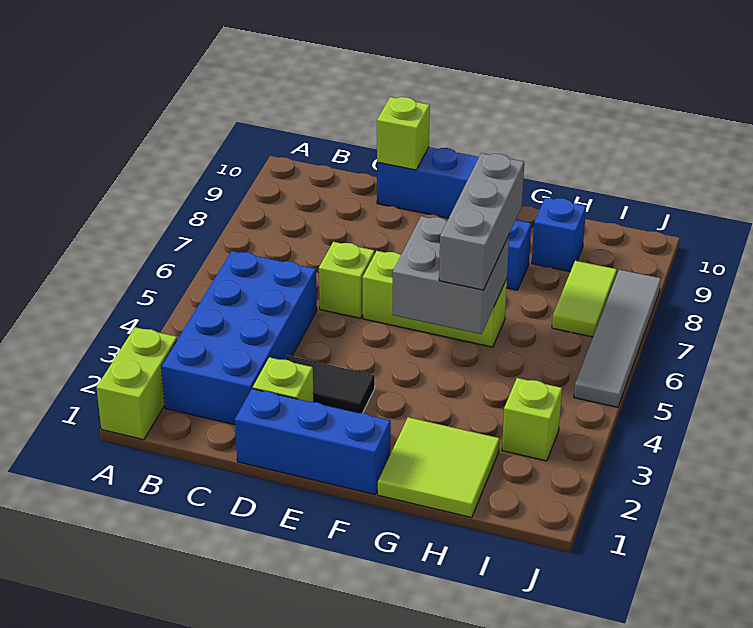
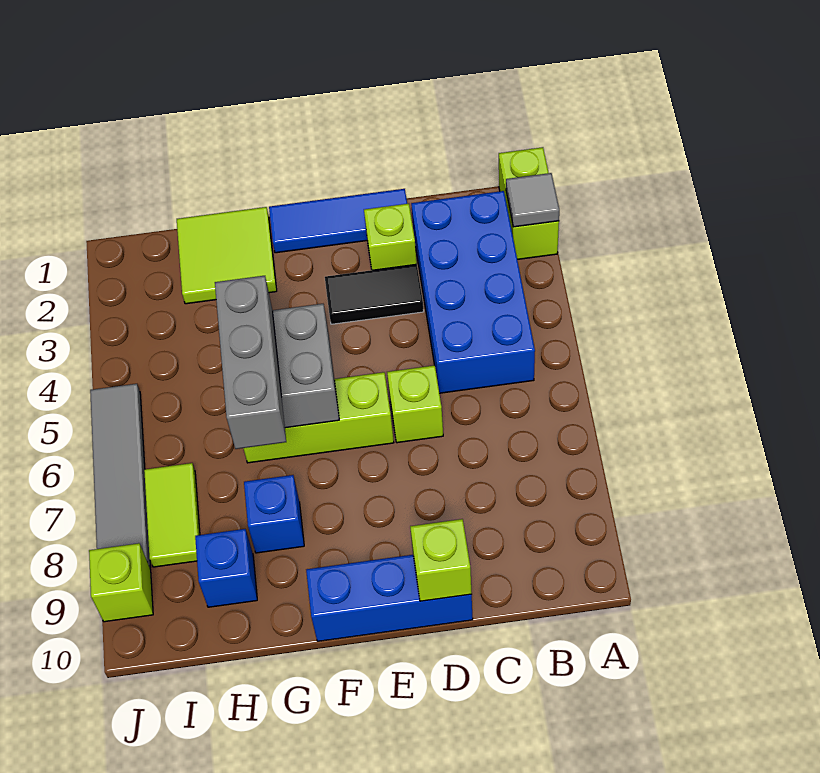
none -> grey tile A2 level 2
blue brick D1:F1 level 1 -> blue tile D1:F1 level 1
lime brick I3 level 1 -> lime brick J9 level 1

